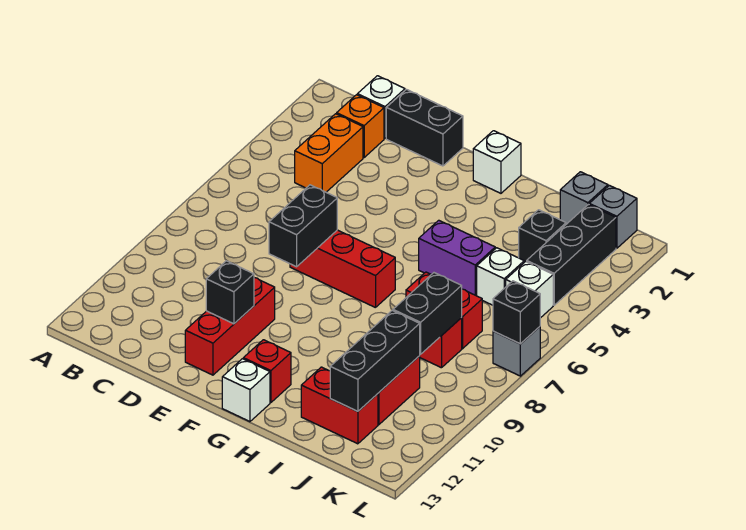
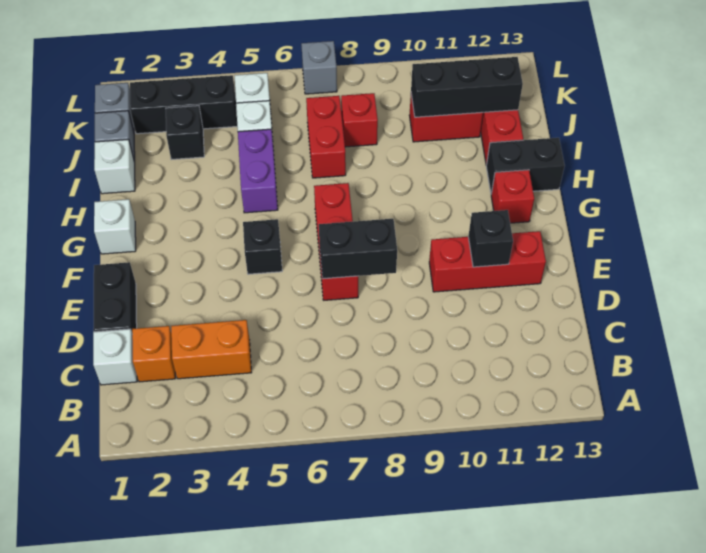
white brick G13 level 1 -> white brick I1 level 1
black brick J8:J9 level 2 -> black brick H12:H13 level 1
black brick L7 level 2 -> black brick F5 level 1

